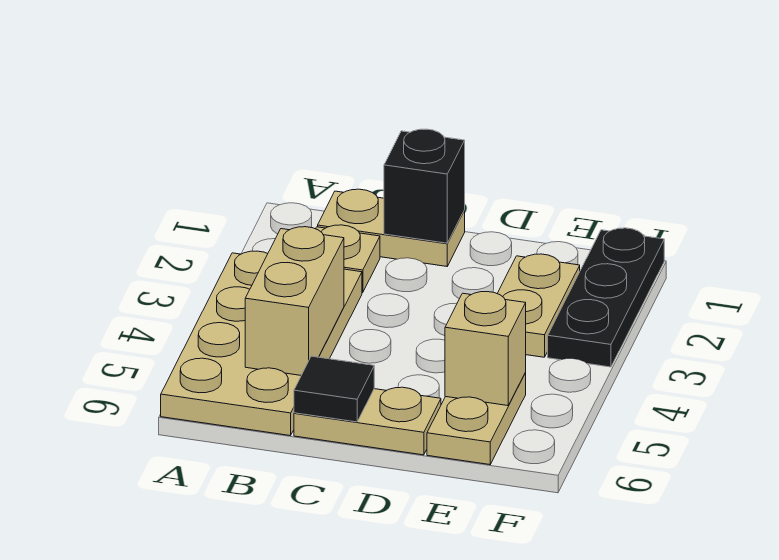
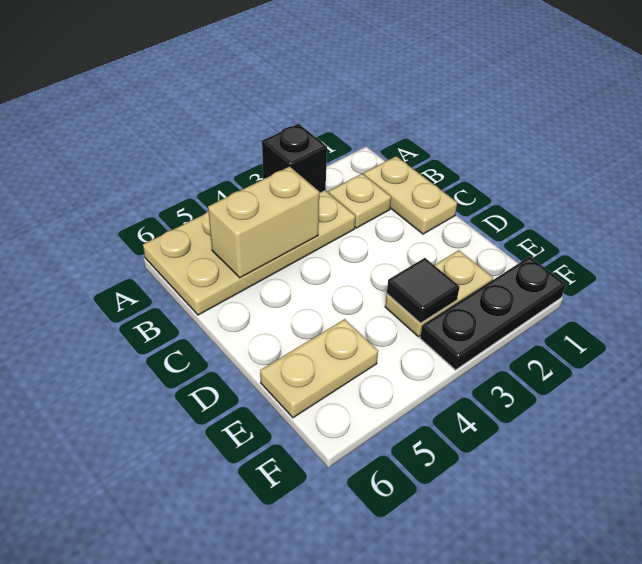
black brick C1 level 2 -> black brick A3 level 2
tan plate C6:D6 level 1 -> none
black tile C6 level 2 -> black tile E3 level 2
tan brick E5 level 2 -> none

